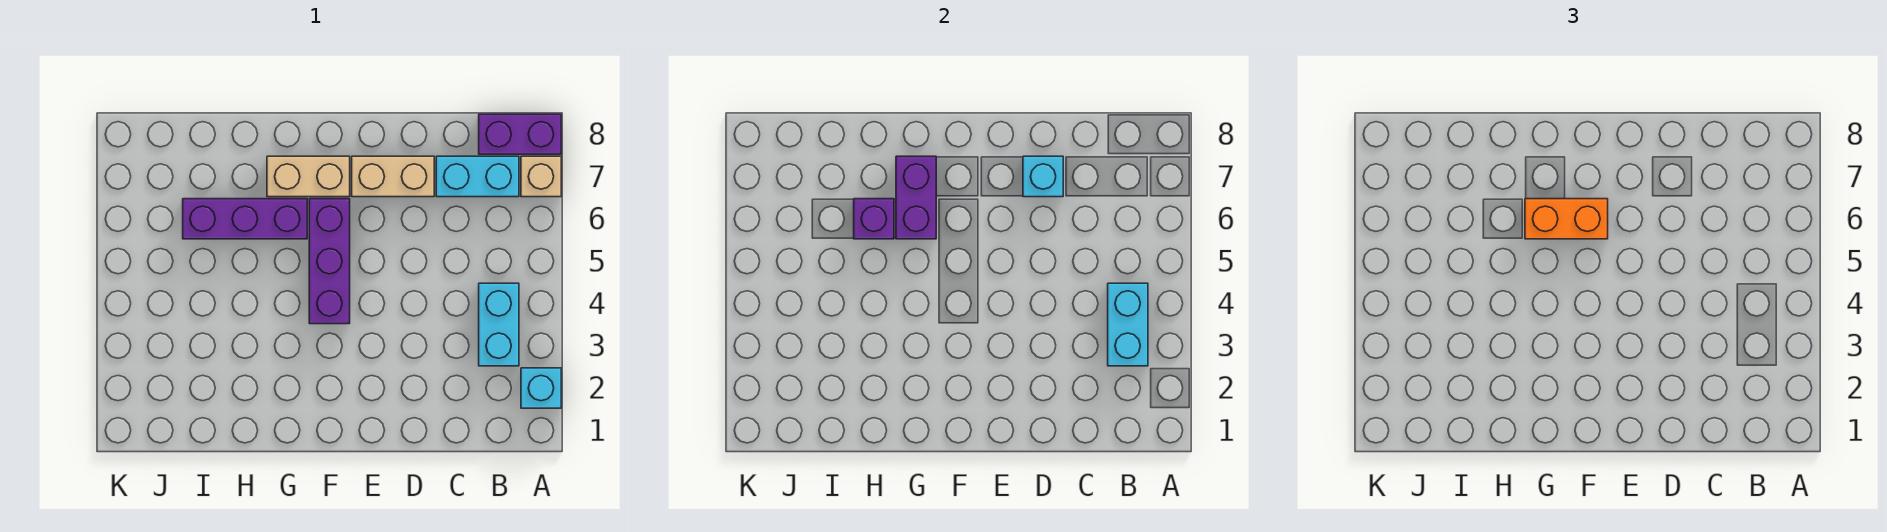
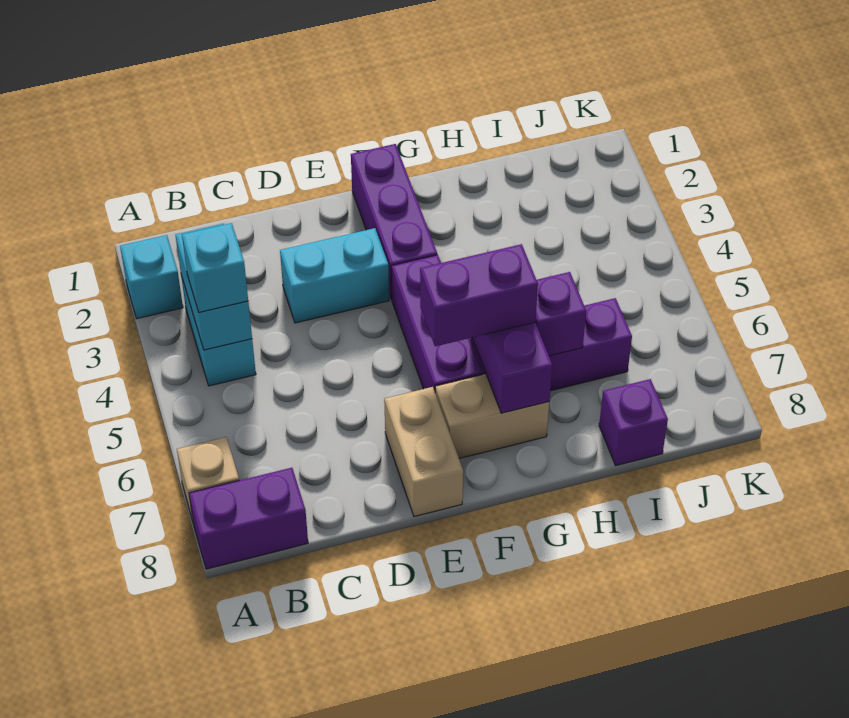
cyan brick B7:C7 level 1 -> cyan brick D3:E3 level 1
tan brick D7:E7 level 1 -> tan brick E7:E8 level 1
cyan brick D7 level 2 -> cyan brick B4 level 3
none -> purple brick F1:F3 level 1
orange brick F6:G6 level 3 -> purple brick F6:G6 level 3
none -> purple brick I8 level 1

